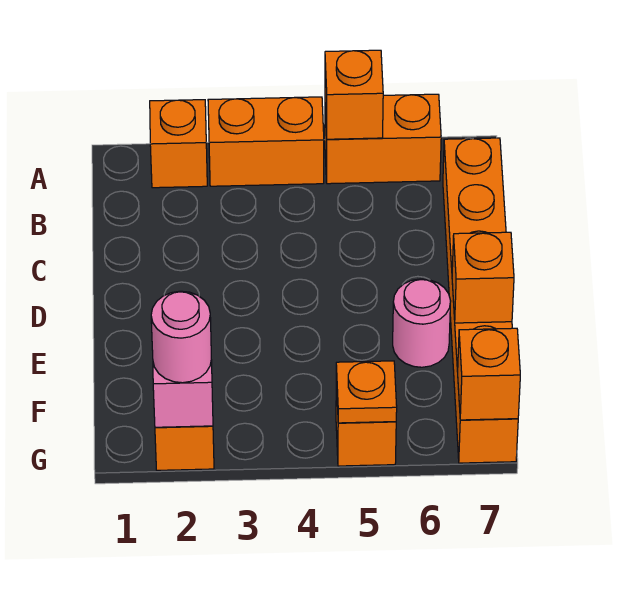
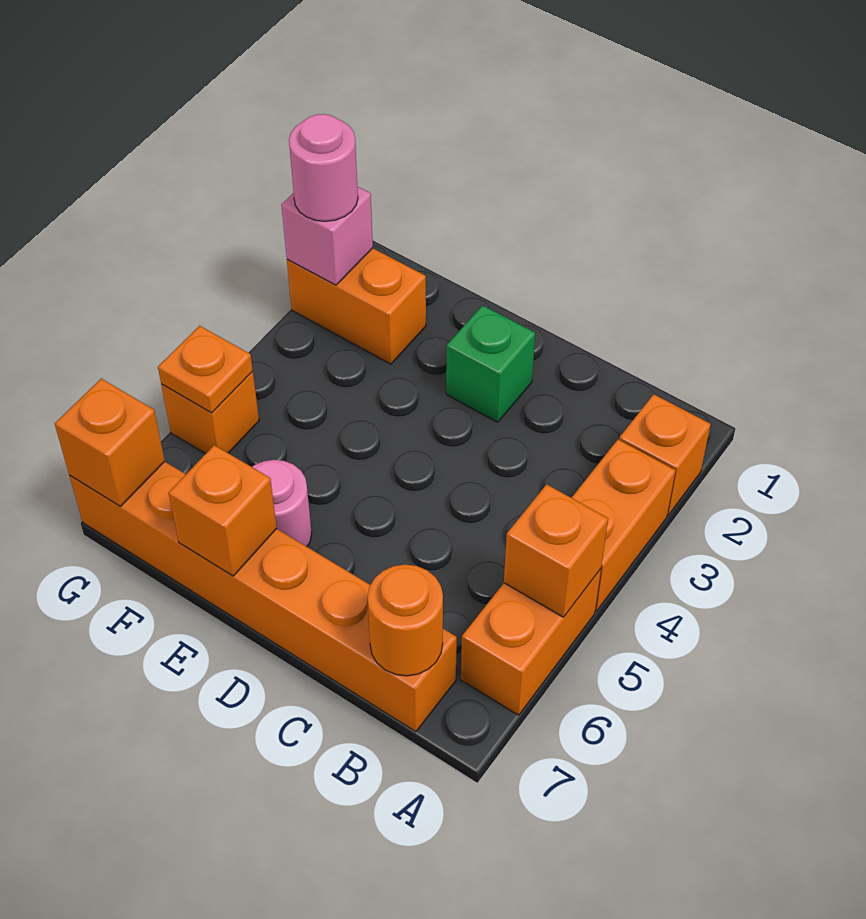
none -> orange round brick B7 level 2
none -> green brick D2 level 1

